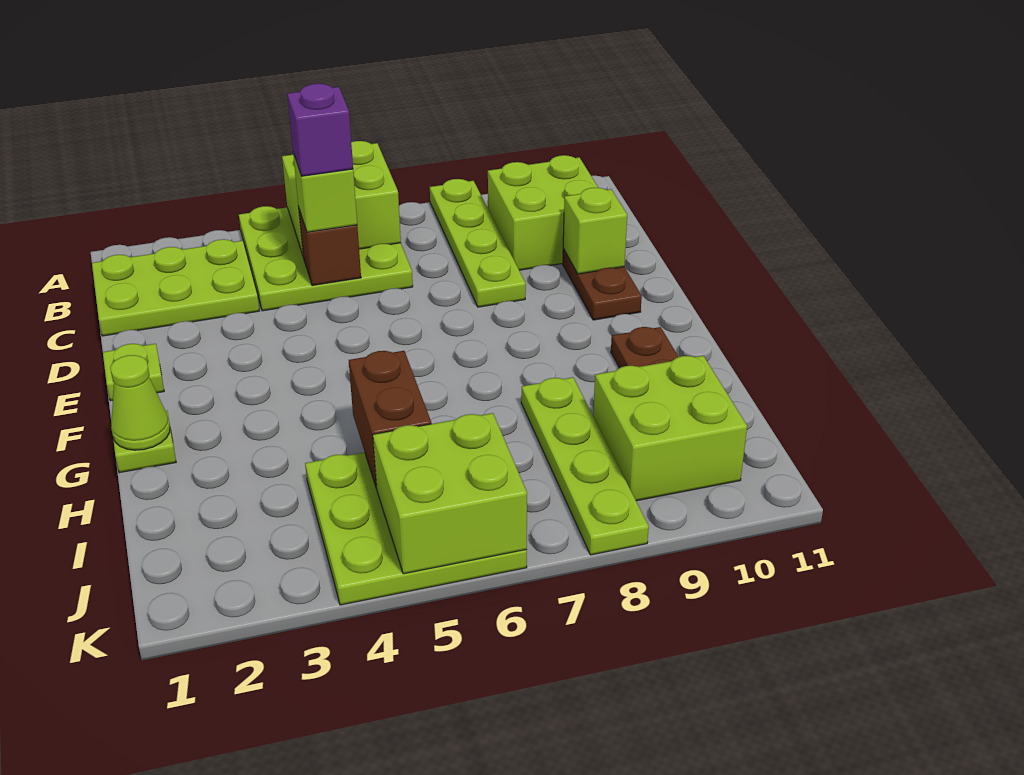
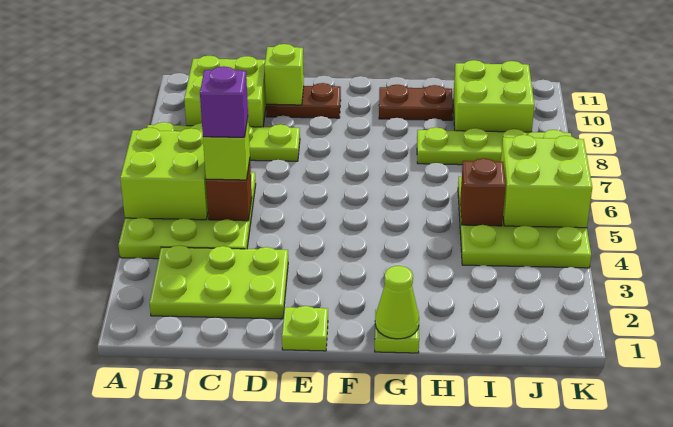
lime plate B1:C3 level 1 -> lime plate B2:D3 level 1
brown brick H5:I5 level 2 -> brown brick I5 level 2

